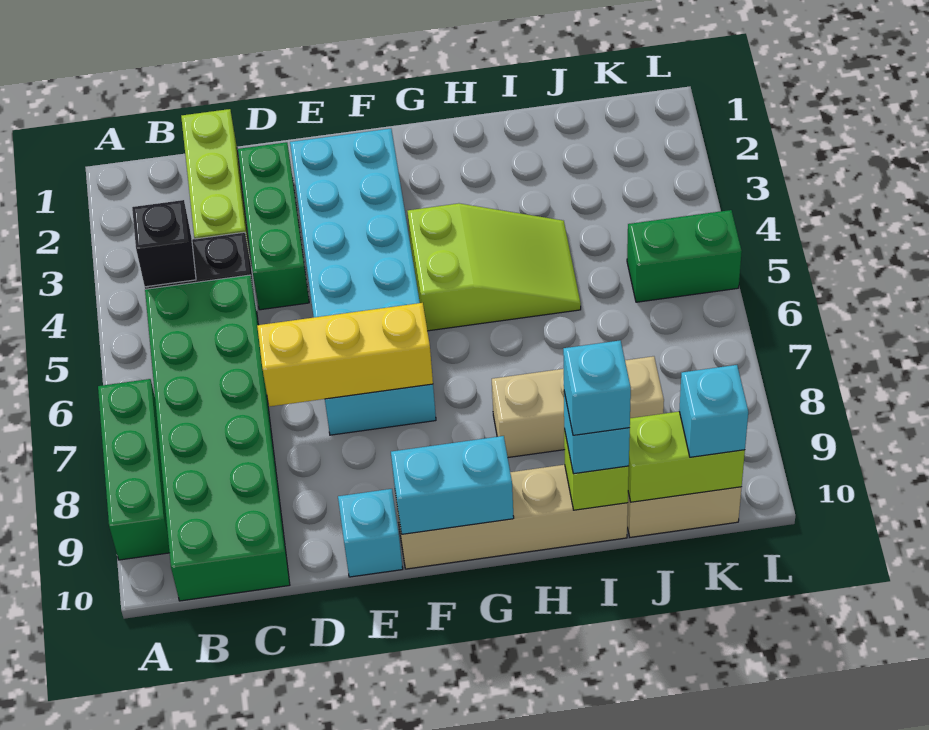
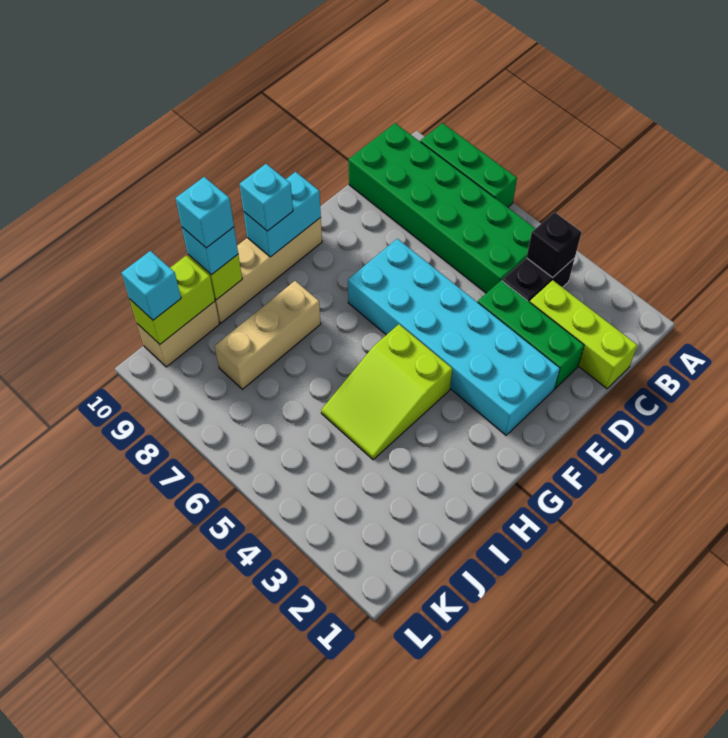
yellow brick D7:F7 level 2 -> none
cyan brick E10 level 1 -> cyan brick G10 level 3
green brick K5:L5 level 1 -> none

